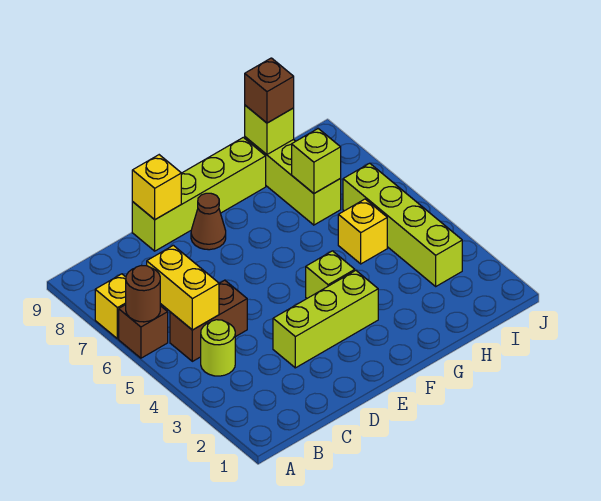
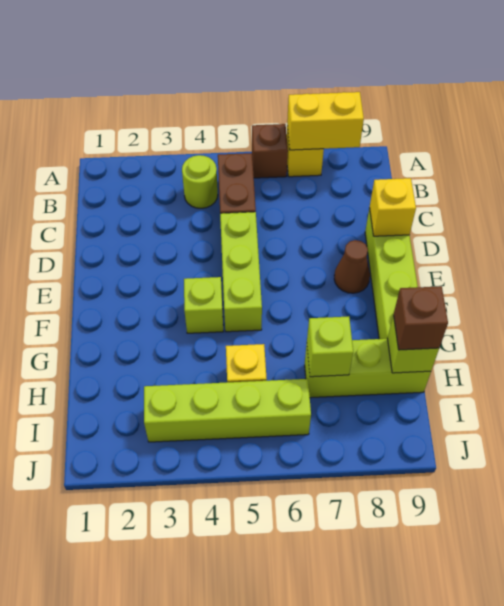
brown round brick A6 level 2 -> none
yellow brick B5:B6 level 2 -> yellow brick A7:A8 level 2
lime brick D3:F3 level 1 -> lime brick D5:F5 level 1

